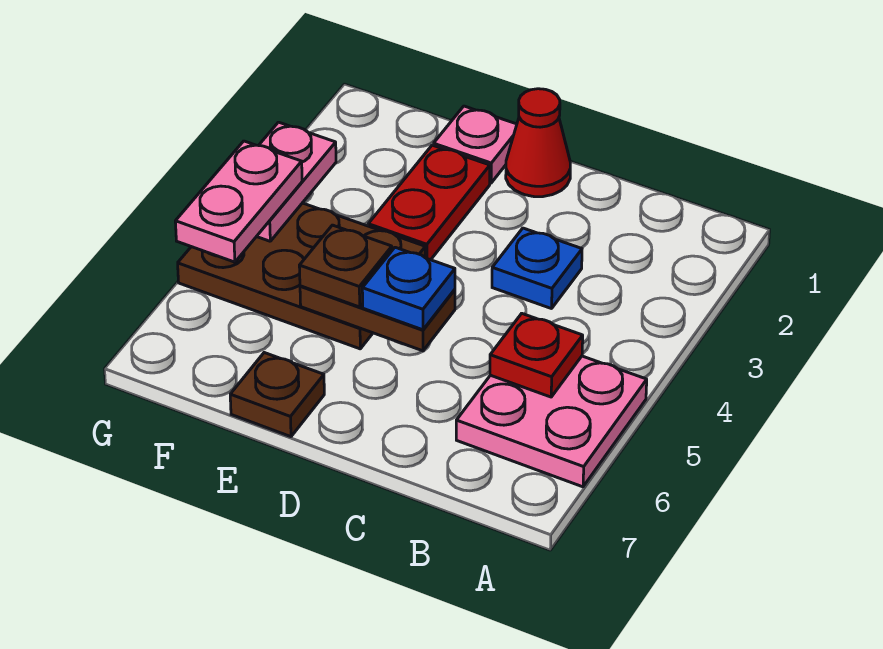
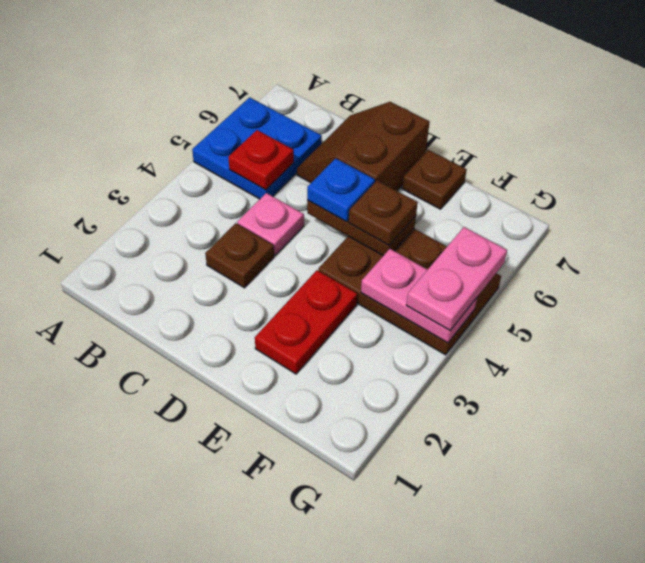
pink plate A5:B6 level 1 -> blue plate A5:B6 level 1
blue plate C3 level 1 -> brown plate C3 level 1
none -> brown slope C6:D7 level 1 top D
red cone D1 level 1 -> none
pink plate E1 level 1 -> pink plate C4 level 1
pink plate G3:G4 level 2 -> pink plate F4:G4 level 2

